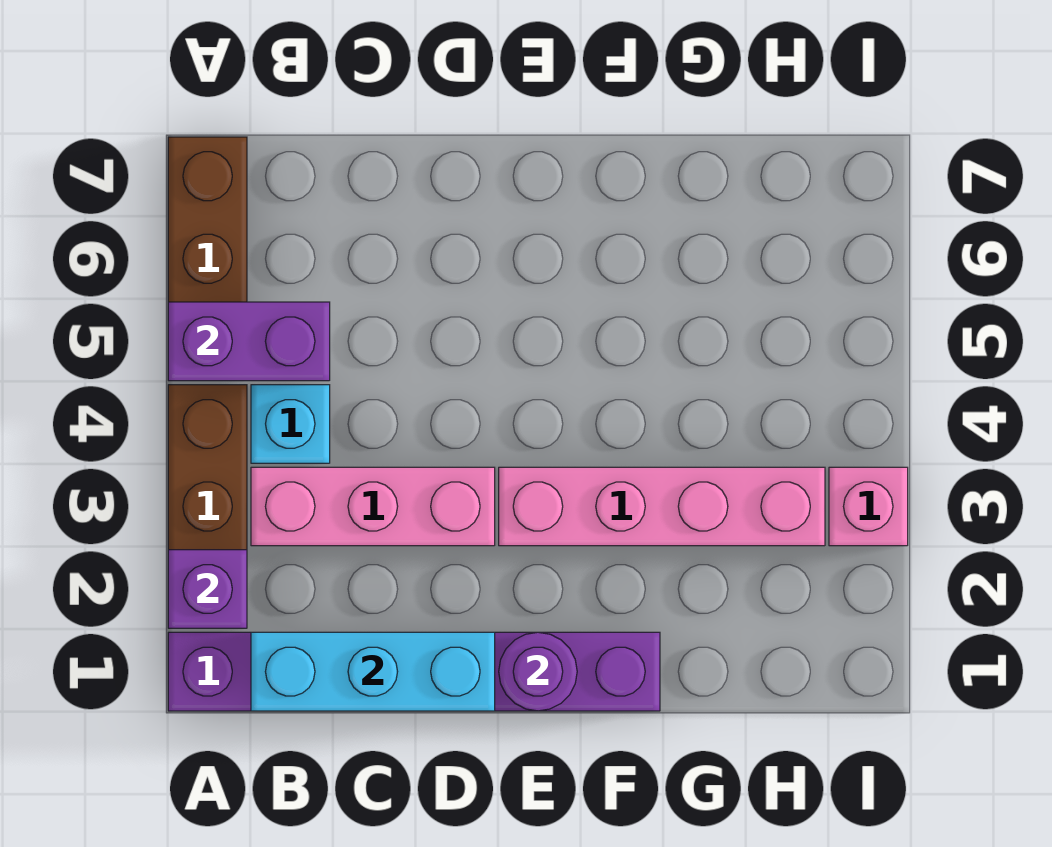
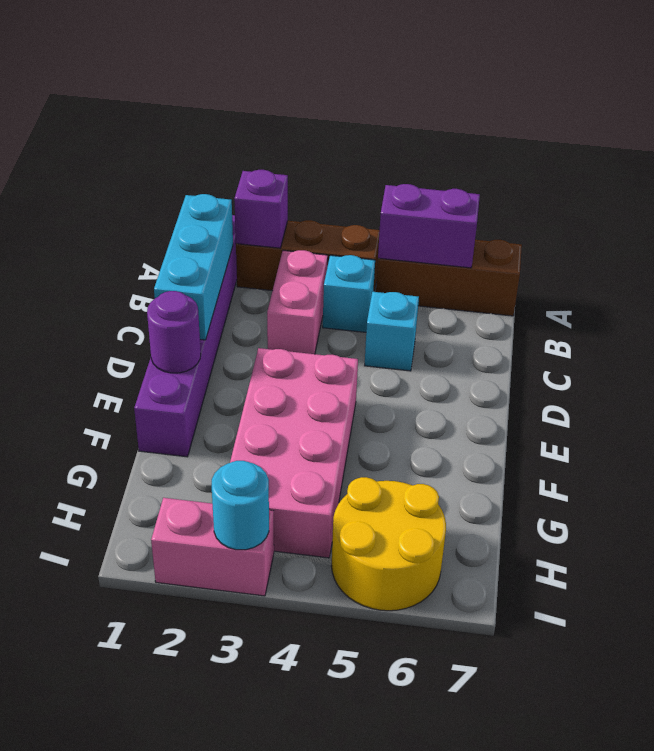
purple brick A5:B5 level 2 -> purple brick A5:A6 level 2
pink brick B3:D3 level 1 -> pink brick B3:C3 level 1
none -> cyan brick C5 level 1
pink brick E3:H3 level 1 -> pink brick E3:H4 level 1
none -> yellow round brick H5:I6 level 1
pink brick I3 level 1 -> pink brick I2:I3 level 1
none -> cyan round brick I3 level 2

